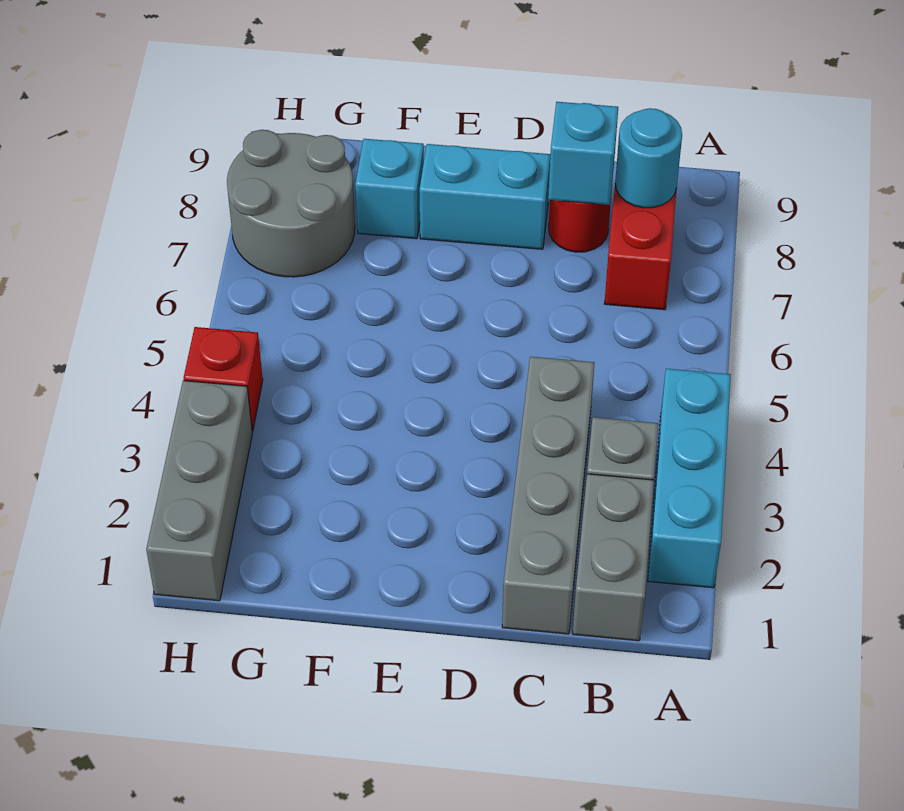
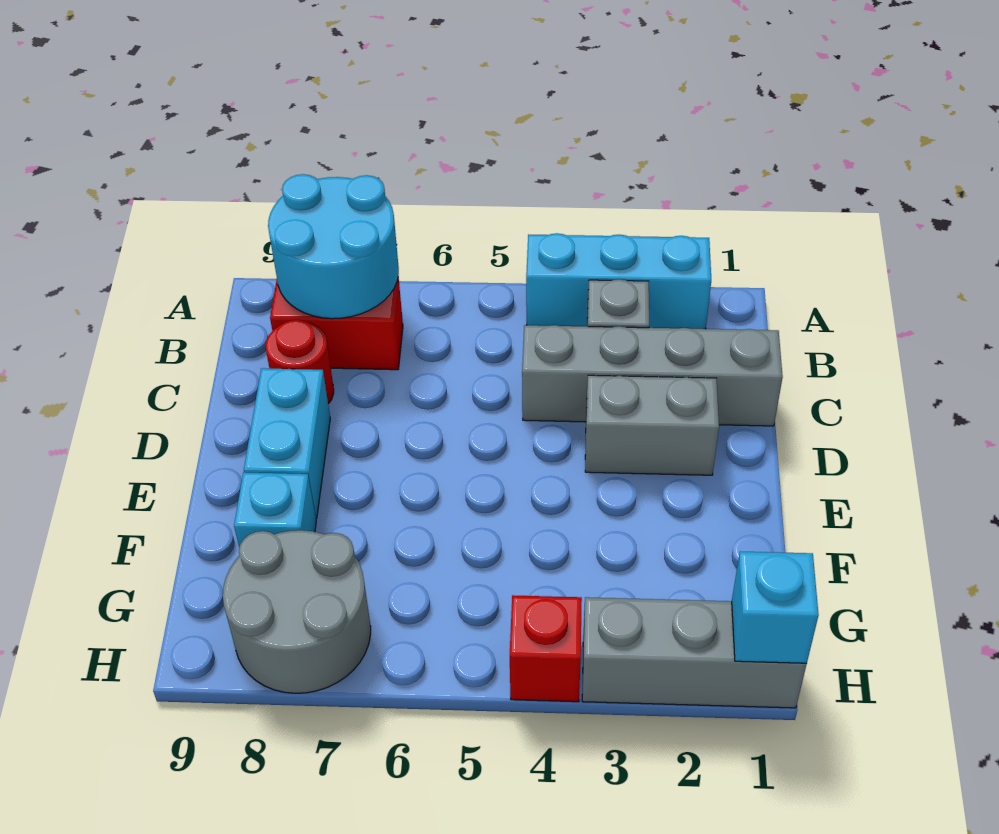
grey brick B1:B2 level 1 -> grey brick D2:D3 level 1
cyan round brick B8 level 2 -> cyan round brick A7:B8 level 2
cyan brick C8 level 2 -> cyan brick H1 level 2

